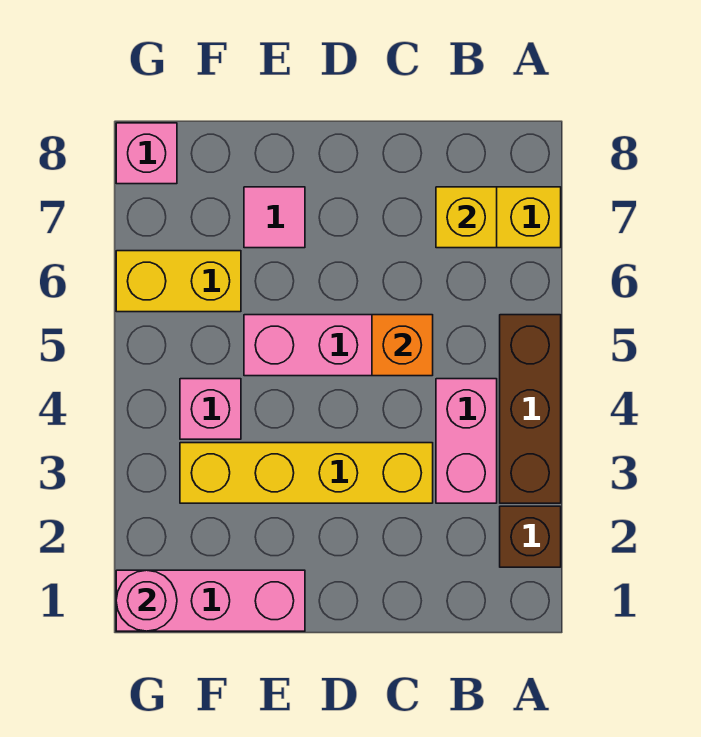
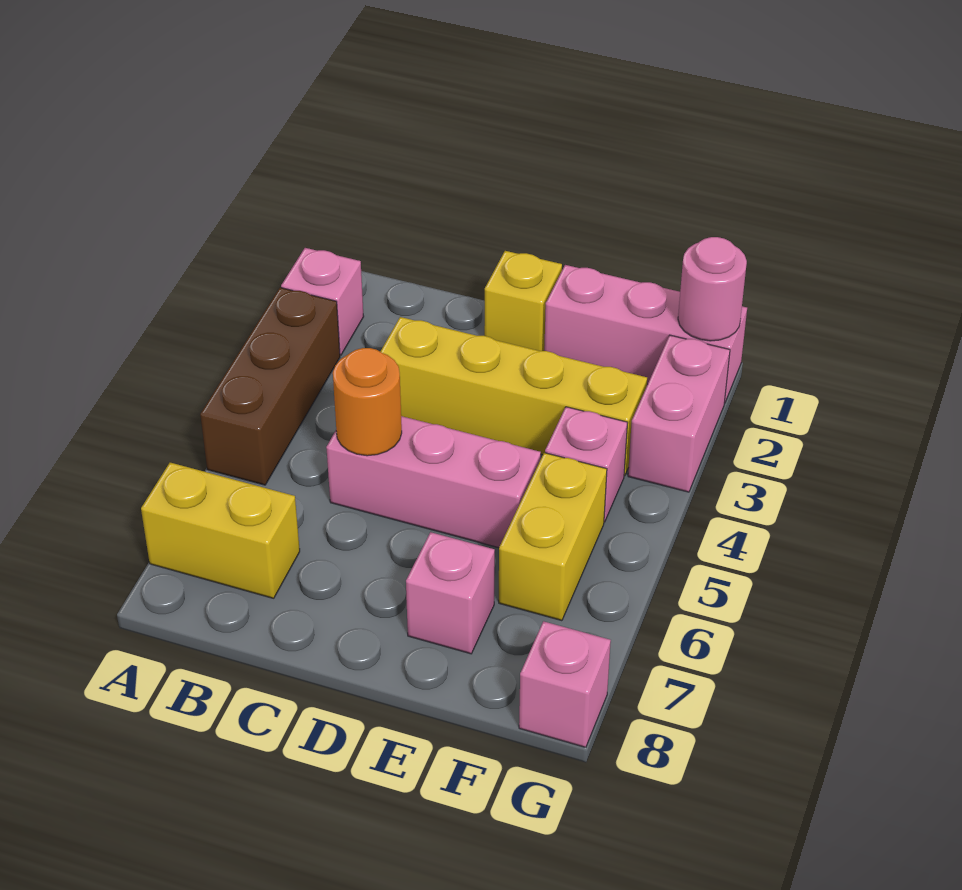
brown brick A2 level 1 -> pink brick A2 level 1
pink brick B3:B4 level 1 -> pink brick G2:G3 level 1
yellow brick B7 level 2 -> yellow brick D1 level 1
orange brick C5 level 2 -> orange round brick C5 level 2
pink tile E7 level 1 -> pink brick E7 level 1
yellow brick F6:G6 level 1 -> yellow brick F5:F6 level 1

